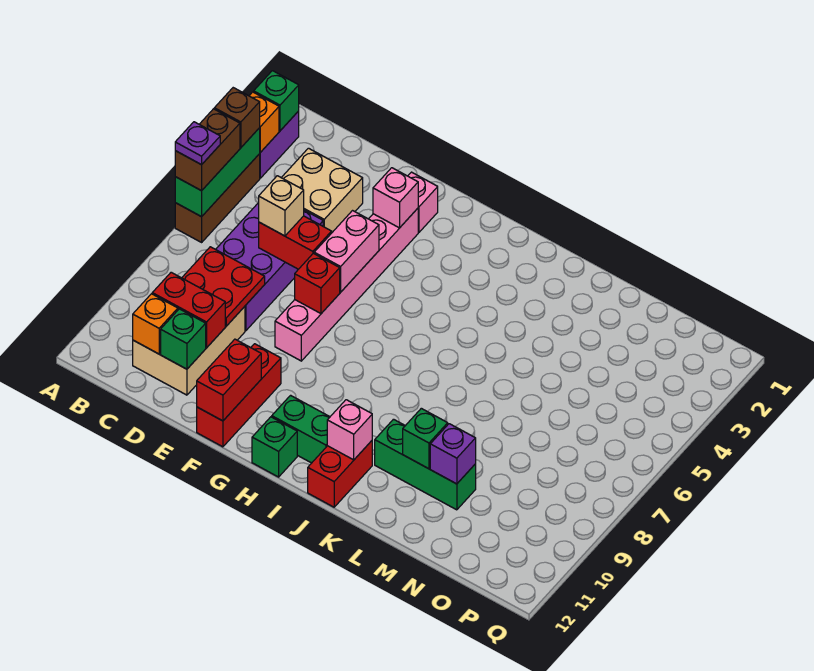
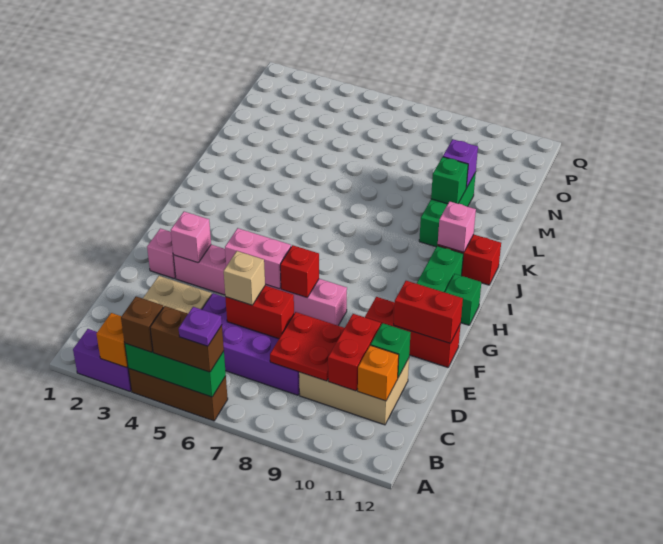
green brick A2 level 2 -> none
red brick D6:E6 level 2 -> red brick D6:D7 level 2

